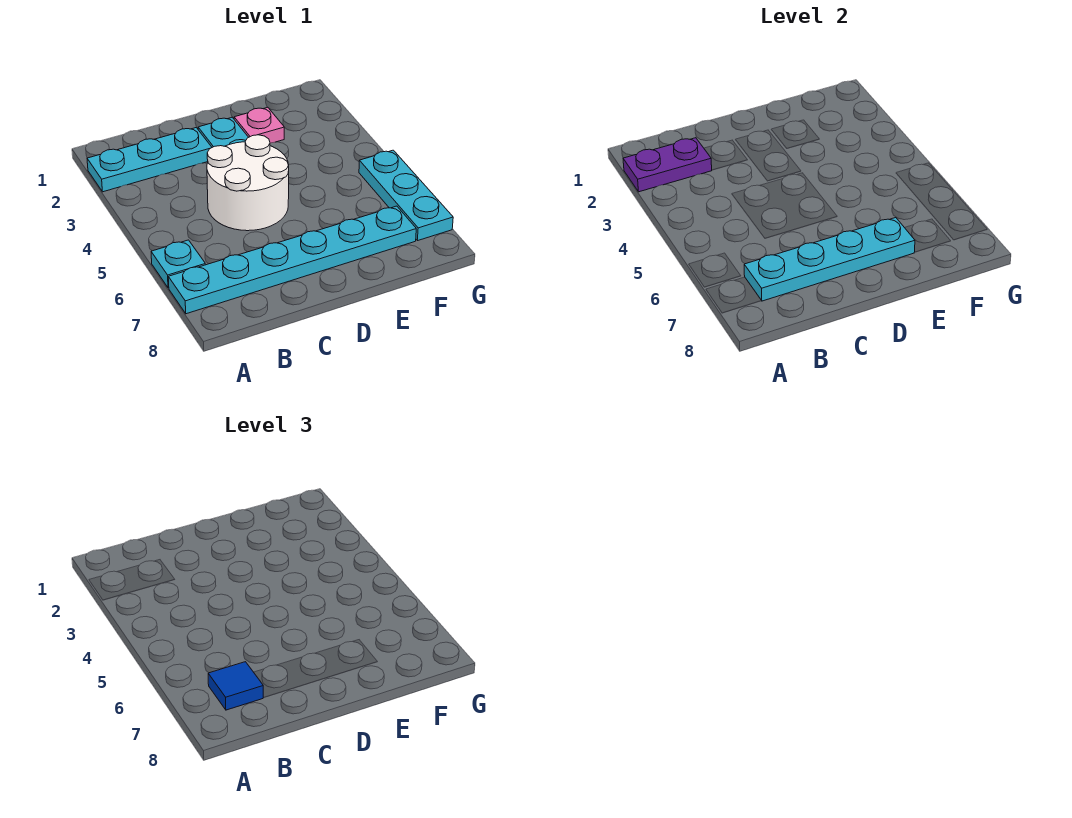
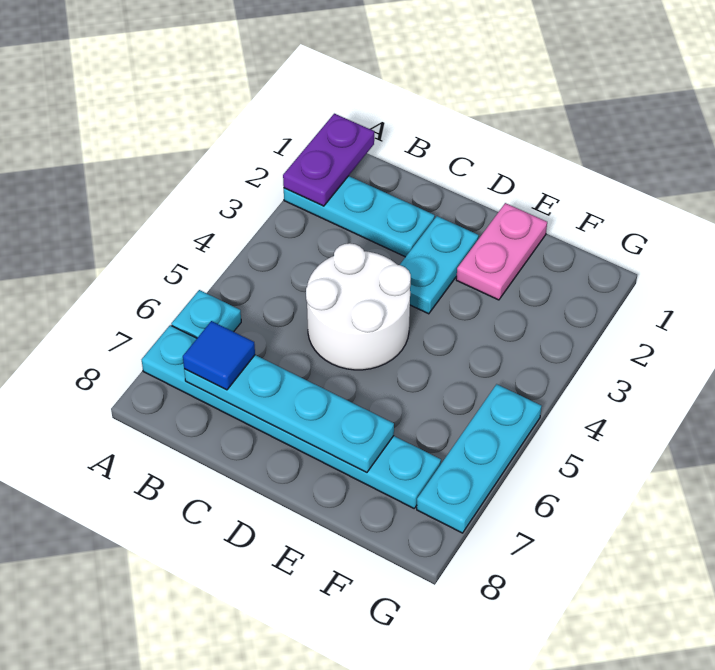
purple plate A2:B2 level 2 -> purple plate A1:A2 level 2
pink plate E2 level 1 -> pink plate E1:E2 level 1

